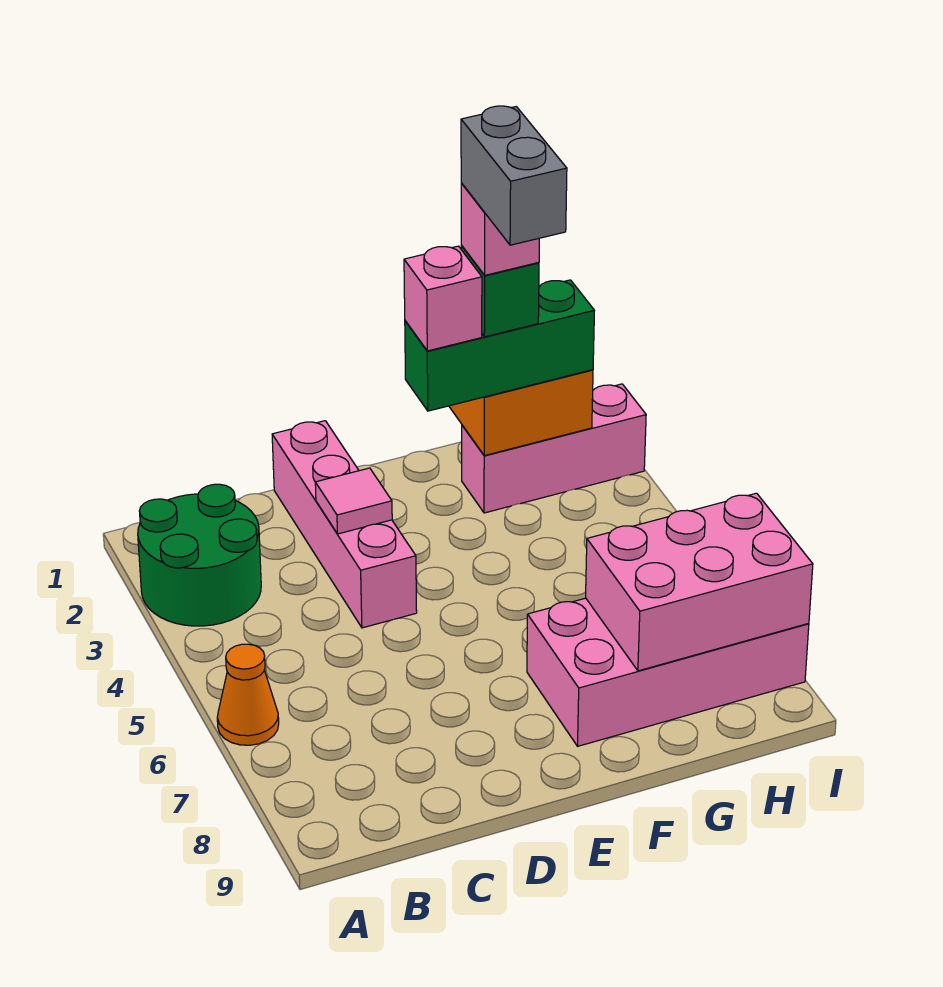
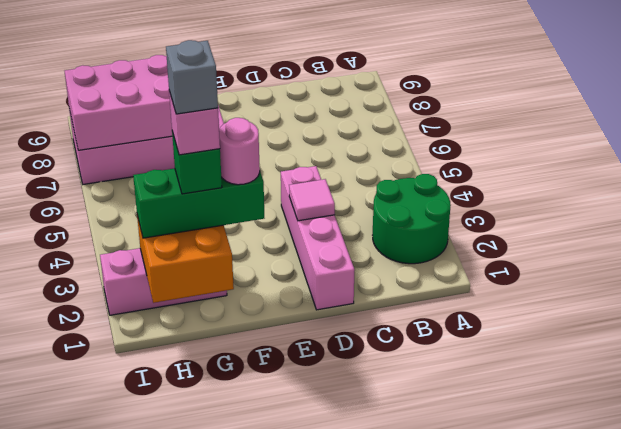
orange cone A6 level 1 -> none
pink brick F2 level 4 -> pink round brick F2 level 4
grey brick G2:G3 level 6 -> grey brick G2 level 6

